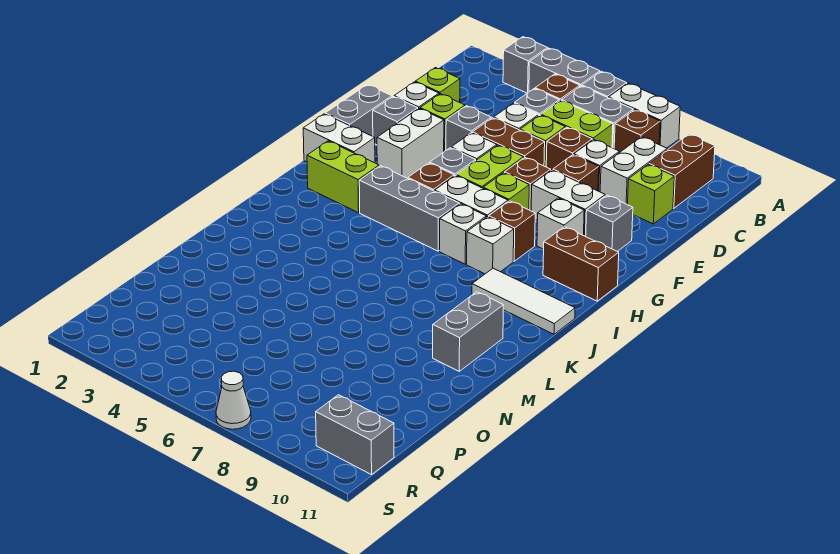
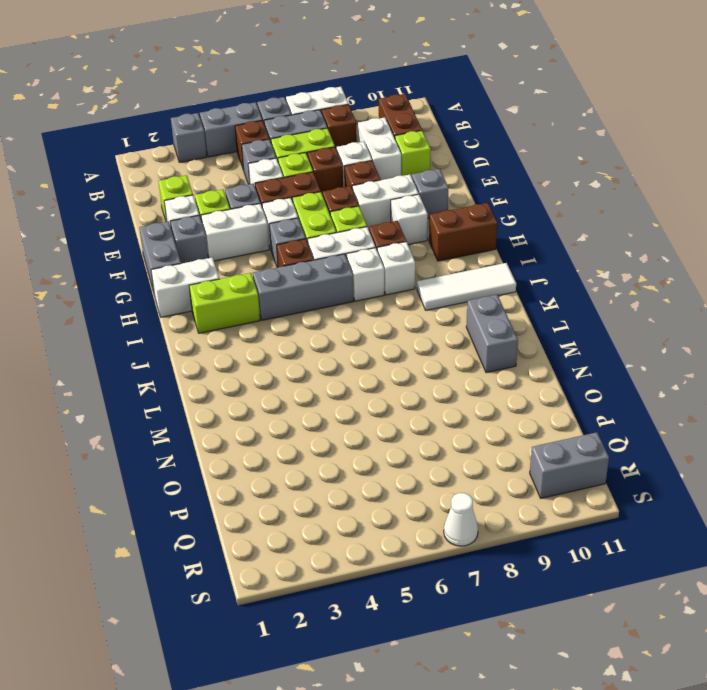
white brick F3:G3 level 1 -> white brick F3:F4 level 1

